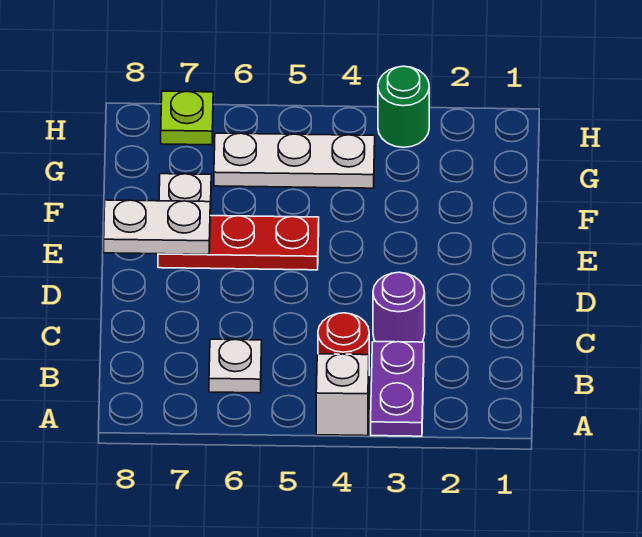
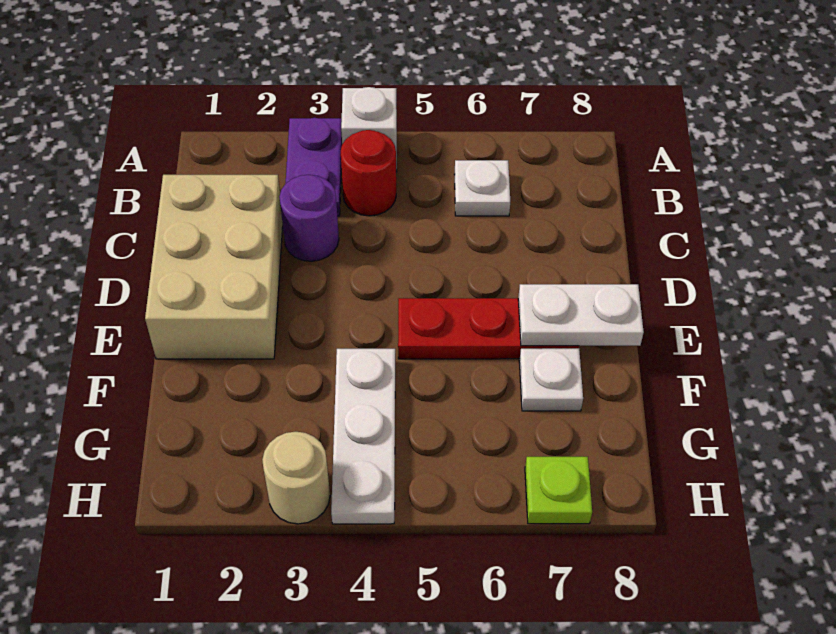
none -> tan brick C1:E2 level 1
white plate G4:G6 level 1 -> white plate F4:H4 level 1
green round brick H3 level 1 -> tan round brick H3 level 1

